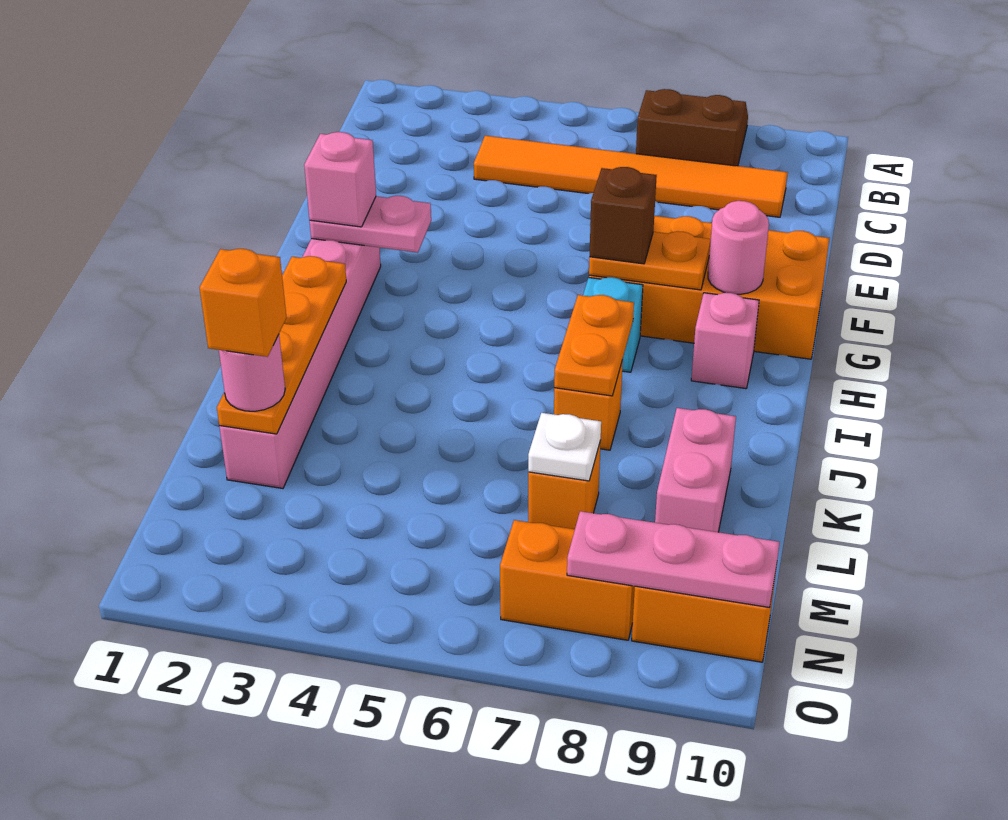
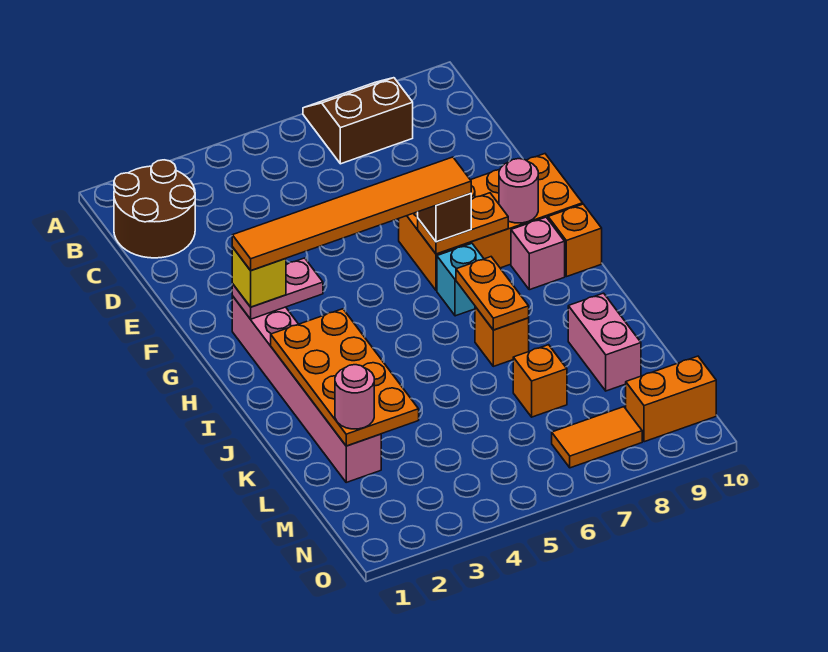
none -> brown round brick B1:C2 level 1
orange tile C4:C9 level 1 -> orange tile G2:G7 level 4
pink brick G2 level 3 -> yellow brick G2 level 3
orange plate I2:L2 level 2 -> orange plate I2:L3 level 2
orange brick L2 level 4 -> orange brick H10 level 1
white plate L7 level 2 -> none
orange brick N7:N8 level 1 -> orange tile N7:N8 level 1
pink plate N8:N10 level 2 -> none

